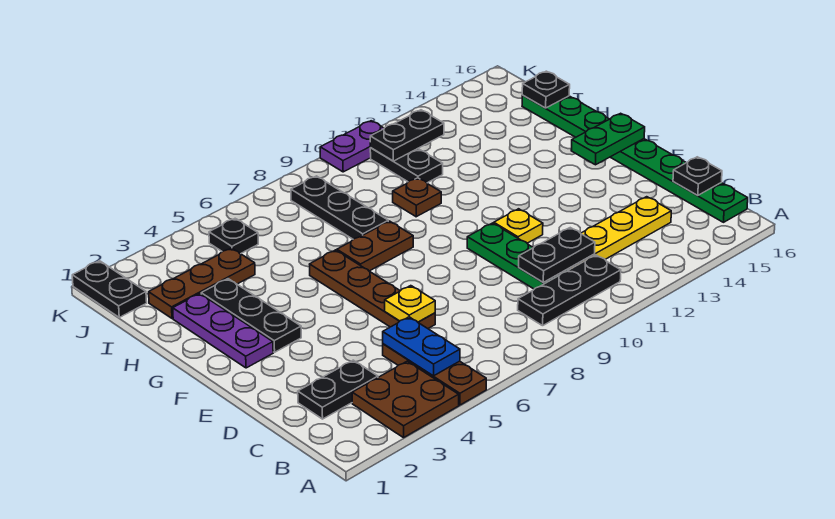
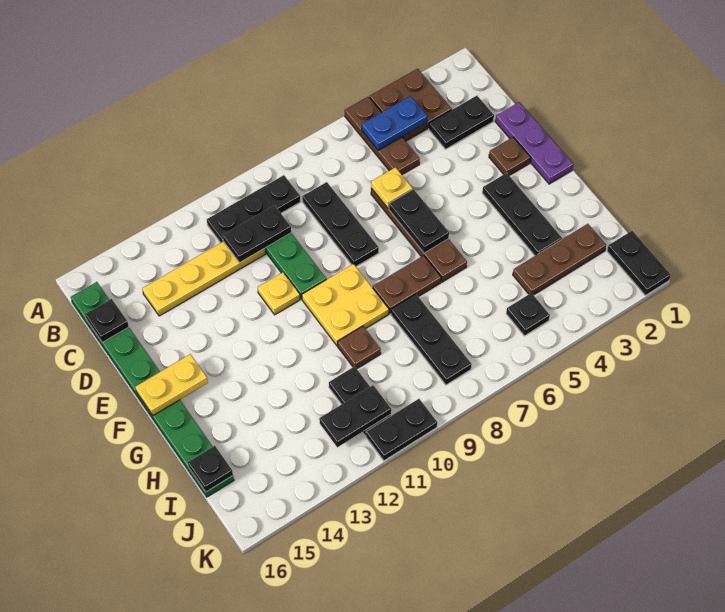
blue plate B5:C5 level 2 -> blue plate B4:B5 level 2
none -> black plate C8:E8 level 1
none -> brown plate E2 level 1
none -> black plate E6:F6 level 2
purple plate F2:H2 level 1 -> purple plate D1:F1 level 1
none -> yellow plate F9:G10 level 1
green plate F15:F16 level 2 -> yellow plate F15:F16 level 2
purple plate K10:K11 level 1 -> black plate K10:K11 level 1

